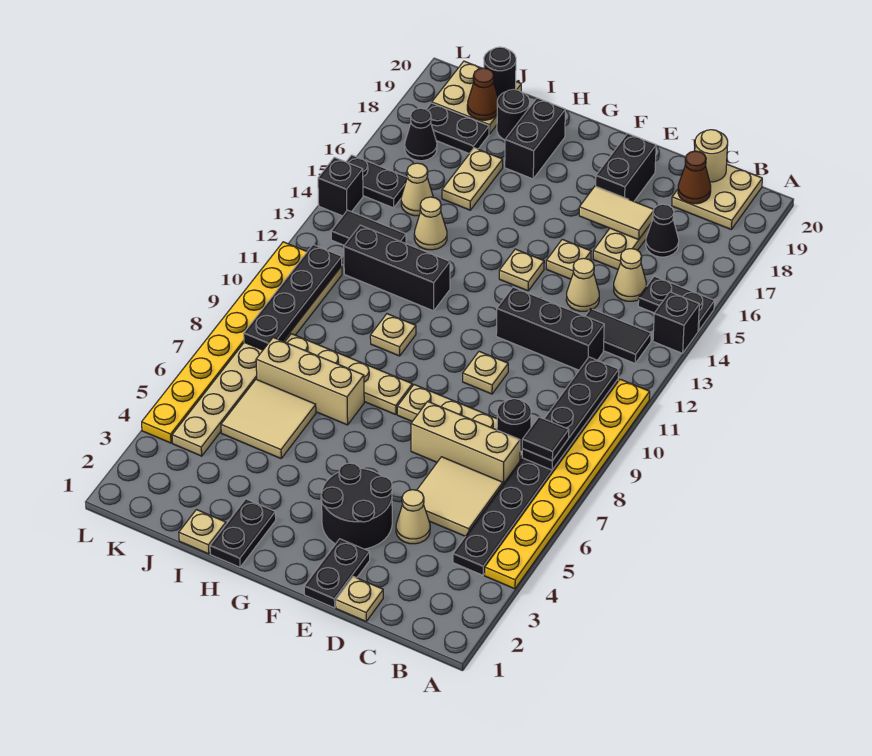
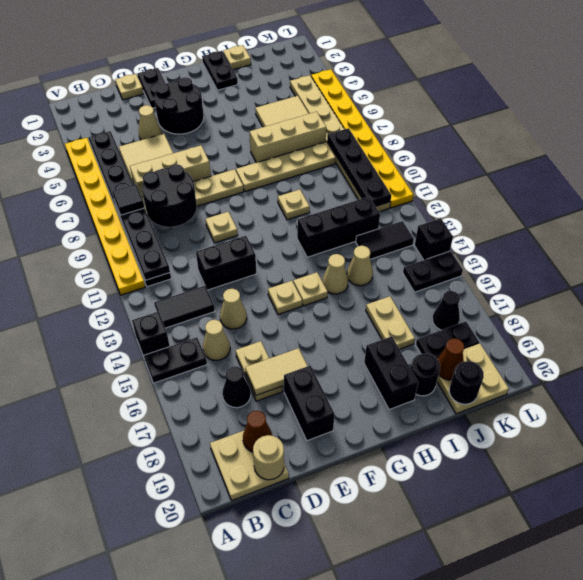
black round brick C8 level 2 -> black round brick C8:D9 level 2
black brick C12:E12 level 1 -> black brick D12:E12 level 1
tan plate E15 level 1 -> tan plate G14 level 1
tan cone J15 level 1 -> tan cone H14 level 1

